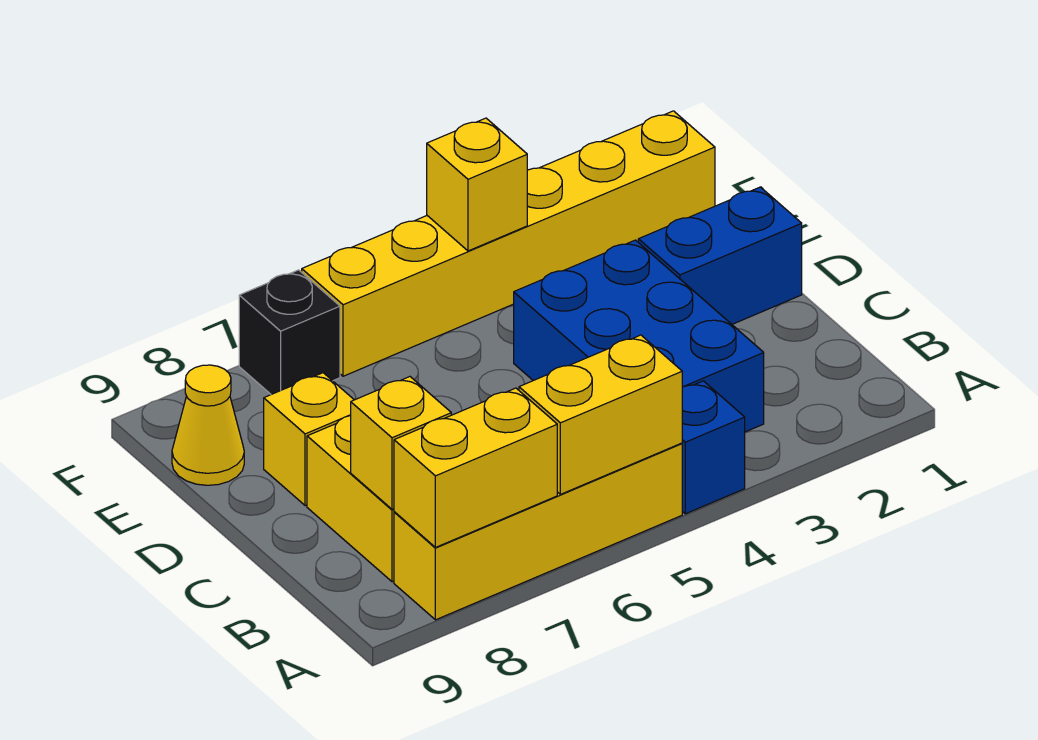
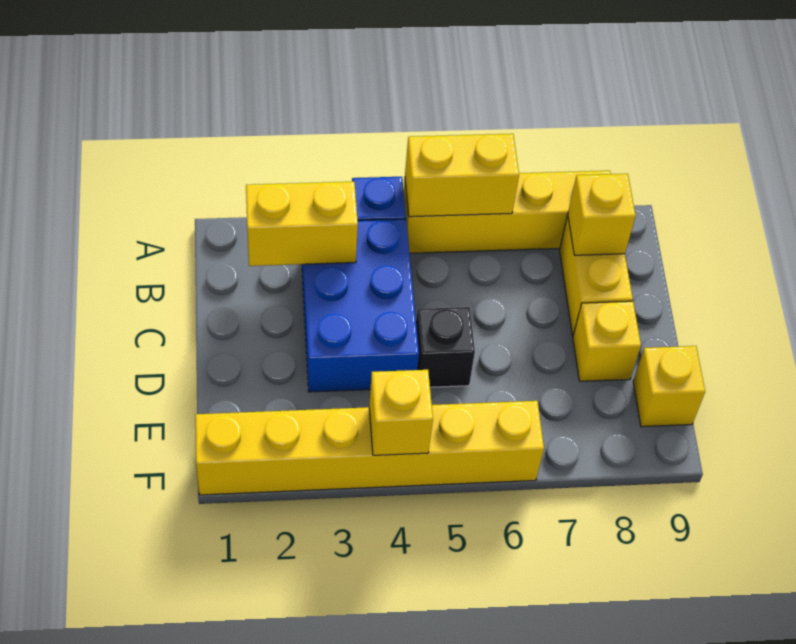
yellow brick A7:A8 level 2 -> yellow brick B2:B3 level 2
blue brick D1:D2 level 1 -> none
yellow cone E9 level 1 -> yellow brick E9 level 1
black brick F7 level 1 -> black brick D5 level 1

